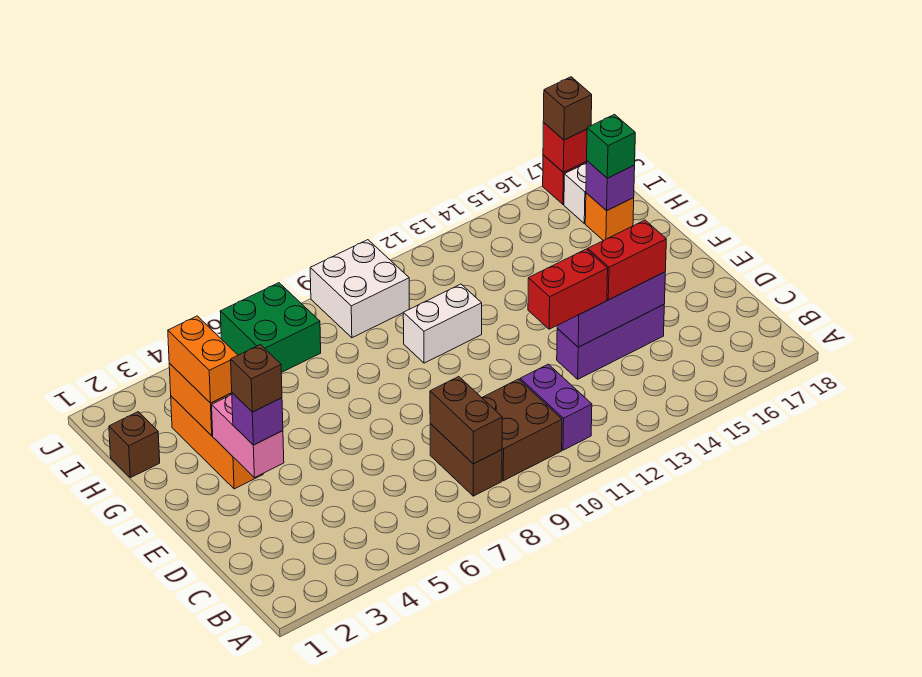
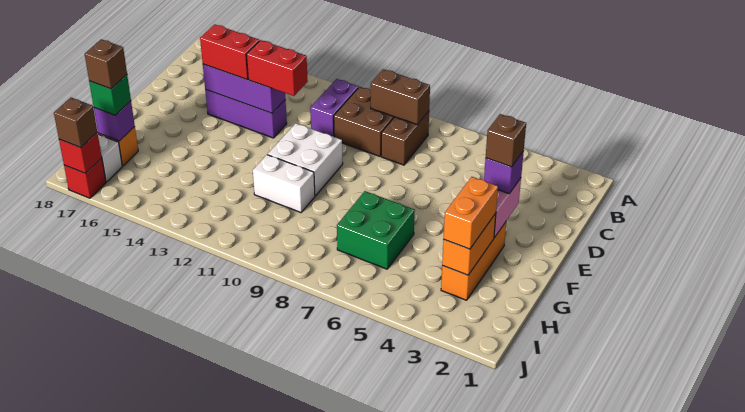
brown brick B8:C8 level 2 -> brown brick B8:B9 level 2
brown brick H1 level 1 -> brown brick H17 level 4
green brick I6:J7 level 1 -> green brick G6:H7 level 1
white brick I9:J10 level 1 -> white brick E10:F11 level 1

